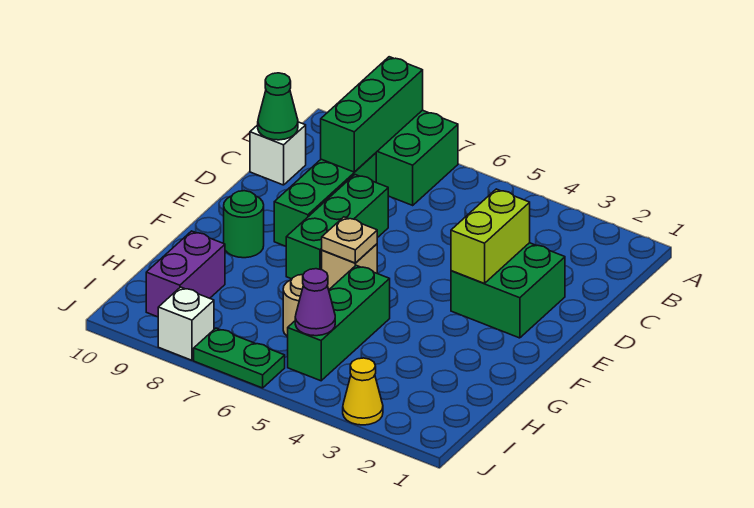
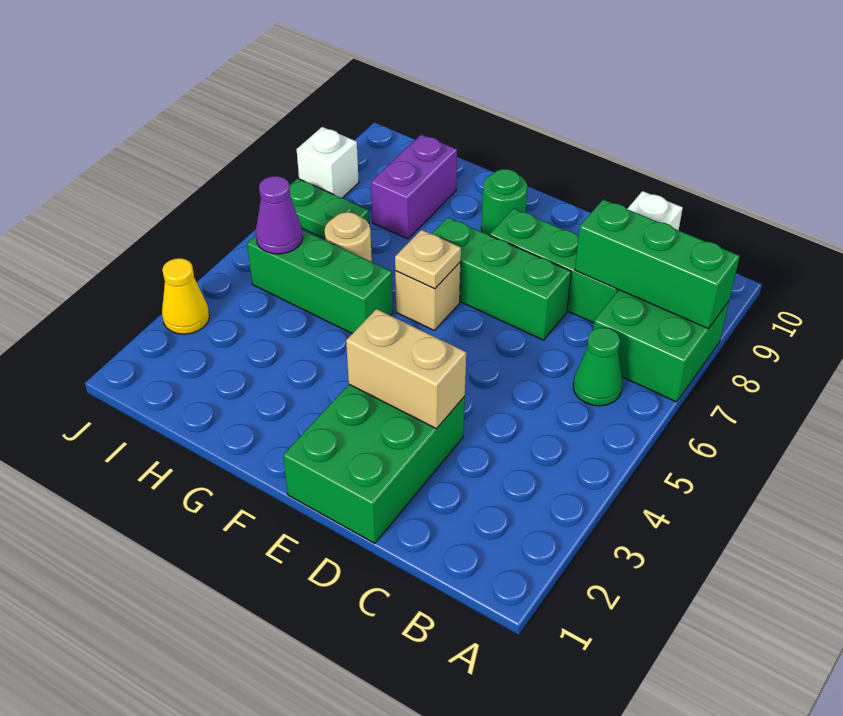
green cone C10 level 2 -> green cone B6 level 1
green brick D2:E3 level 1 -> green brick D1:E3 level 1
lime brick D3:E3 level 2 -> tan brick D3:E3 level 2
purple brick H9:I9 level 1 -> purple brick H8:H9 level 1
green plate J6:J7 level 1 -> green plate I7:J7 level 1

